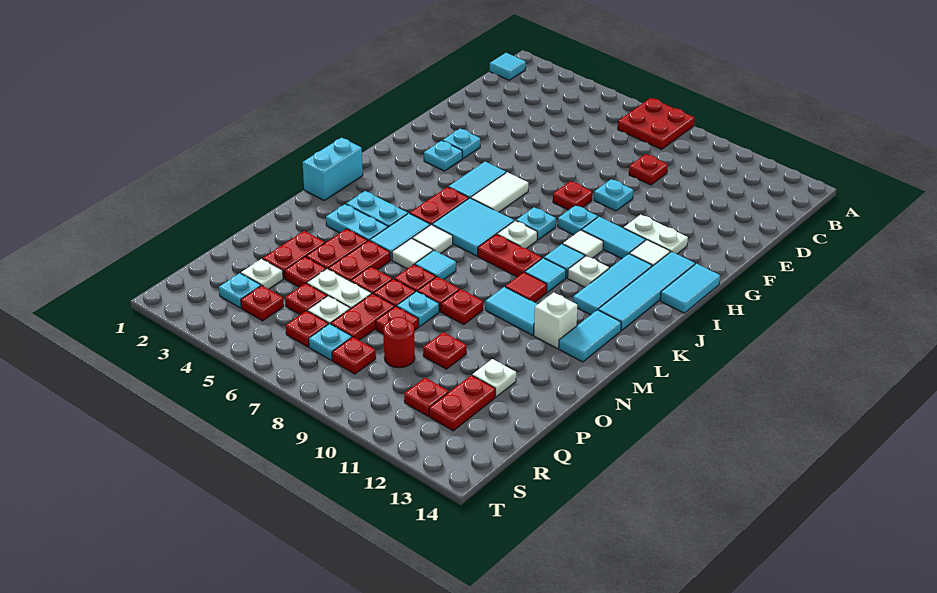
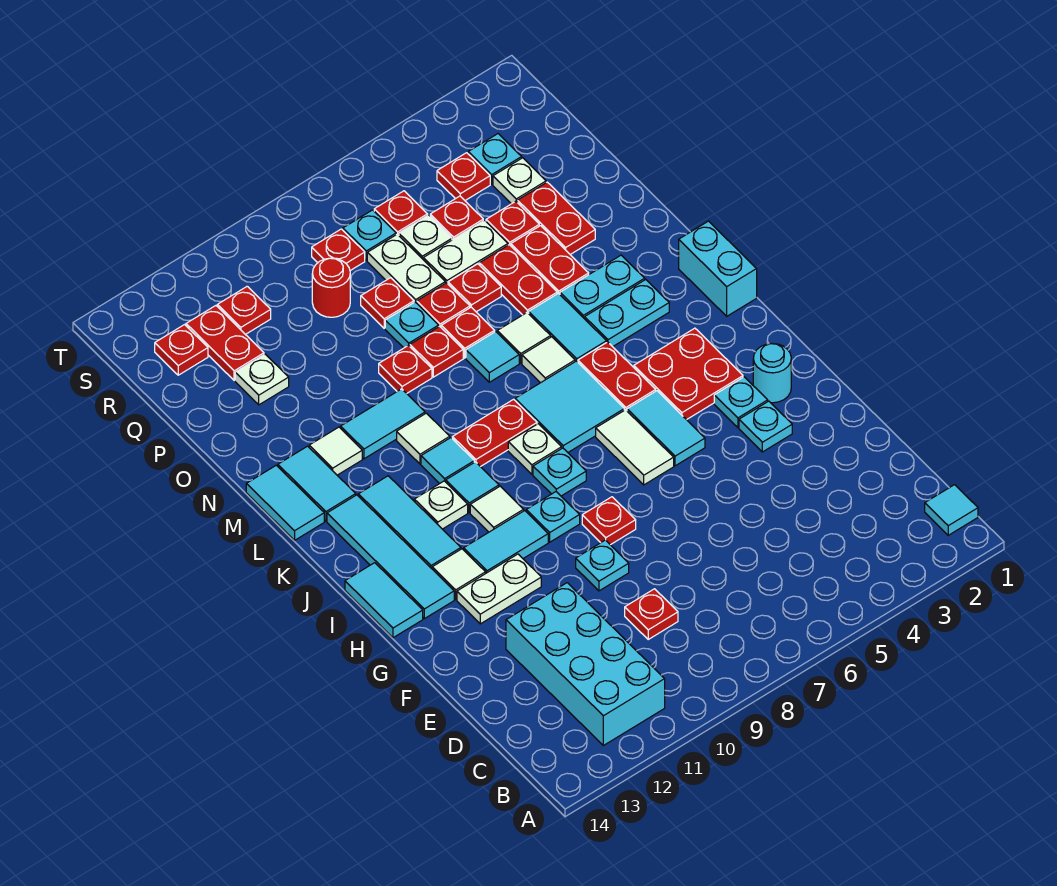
red plate A7:B8 level 1 -> red plate I3:J4 level 1
none -> cyan brick B11:E12 level 1
none -> cyan round brick H2 level 1
red tile L10 level 1 -> white tile L10 level 1
none -> cyan tile L14:M14 level 1
white brick M12 level 1 -> white tile M12 level 1
red plate P7:Q7 level 1 -> white plate P7:Q7 level 1
red plate P10 level 1 -> red plate R13 level 1

